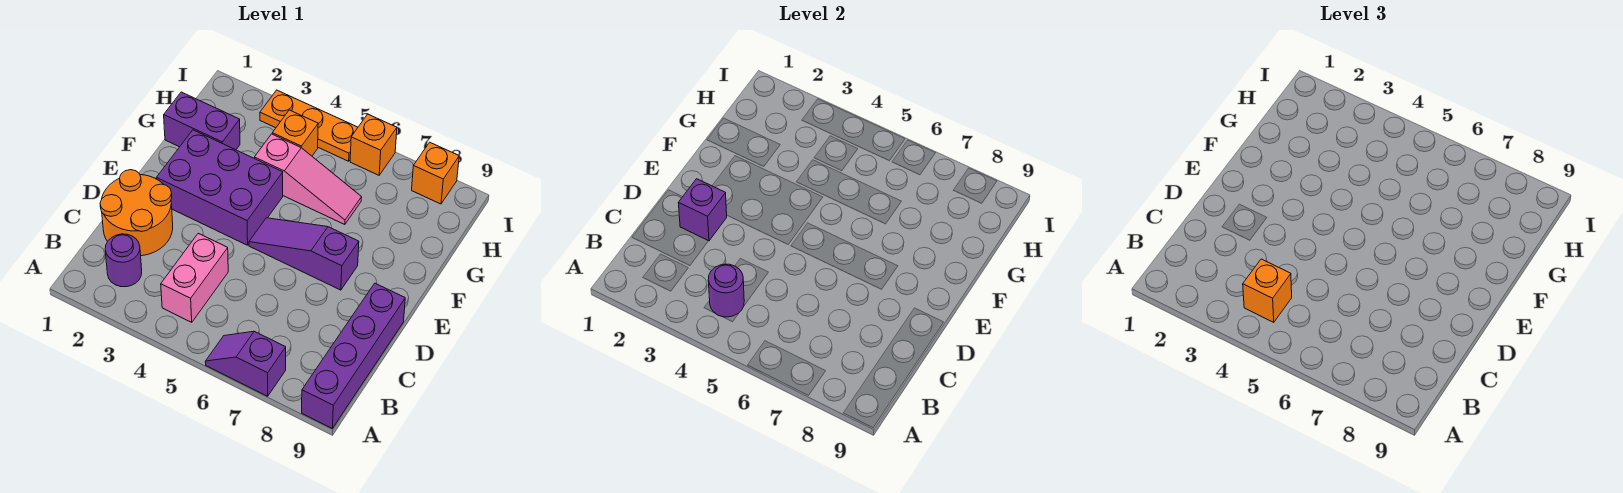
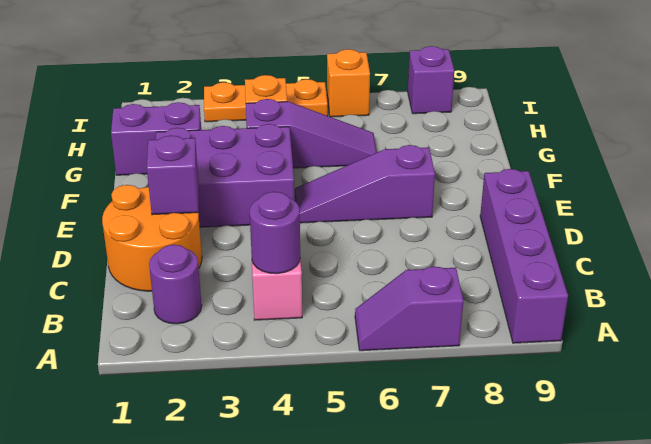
orange brick B4 level 3 -> none
pink slope G4:G6 level 1 top 4 -> purple slope G4:G6 level 1 top 4
orange brick I8 level 1 -> purple brick I8 level 1

